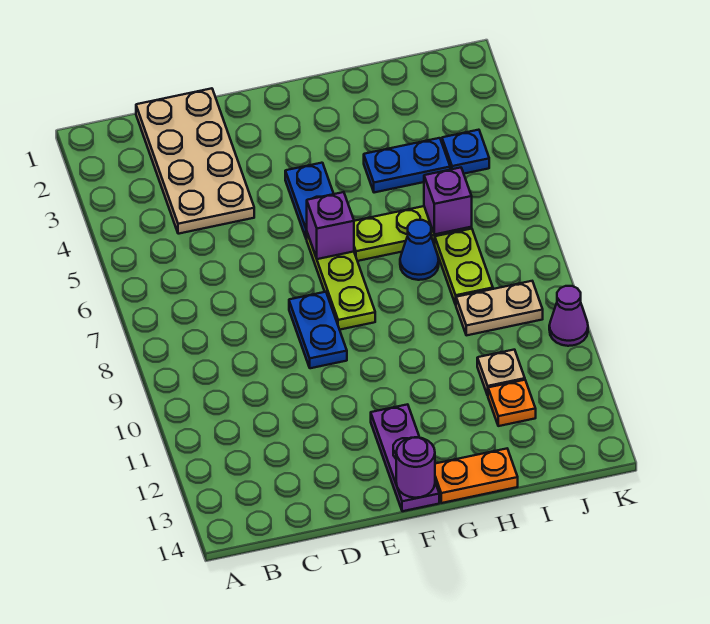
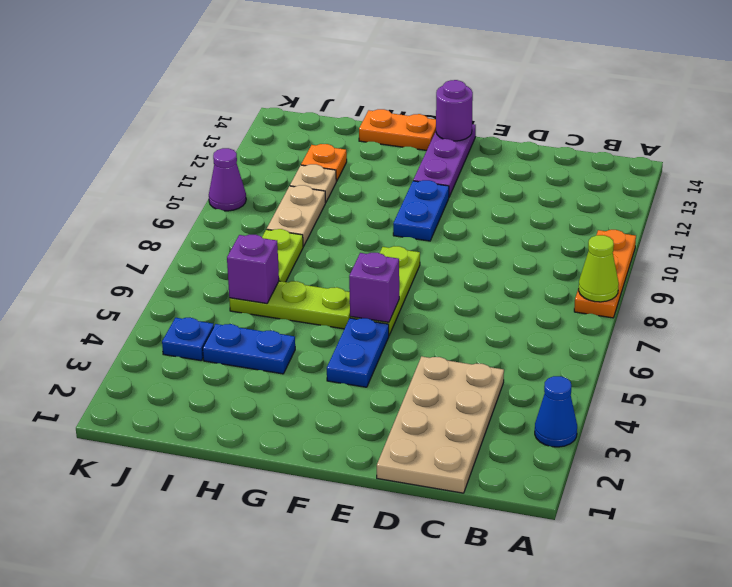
none -> orange plate A8:A10 level 1
none -> lime cone A8 level 2
blue plate E8:E9 level 1 -> blue plate F10:F11 level 1
blue cone H7 level 1 -> blue cone A3 level 1
tan plate I9:J9 level 1 -> tan plate I9:I10 level 1

